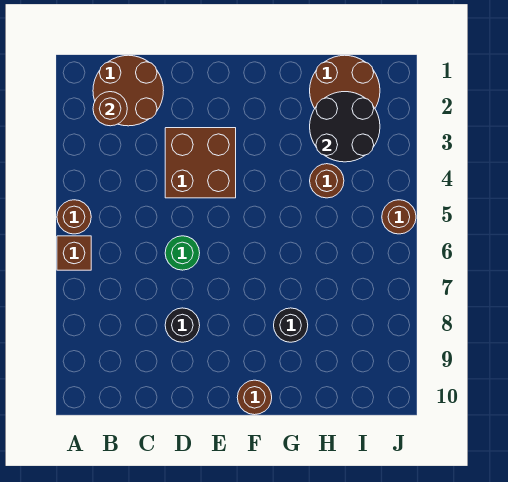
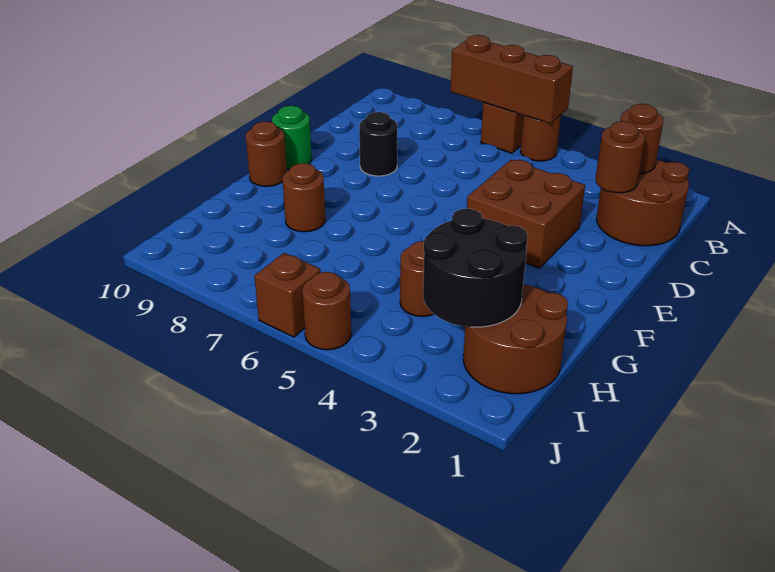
none -> brown brick A5:A7 level 2
none -> brown round brick C2 level 2
green round brick D6 level 1 -> green round brick E10 level 1
black round brick G8 level 1 -> brown round brick G8 level 1
none -> brown brick J6 level 1

